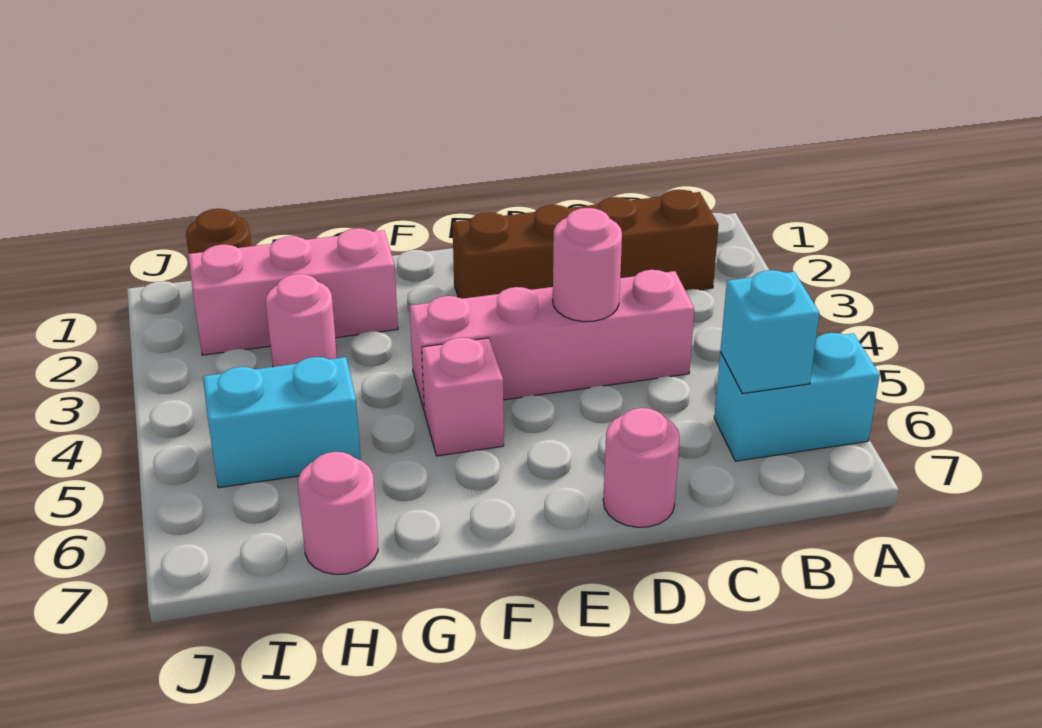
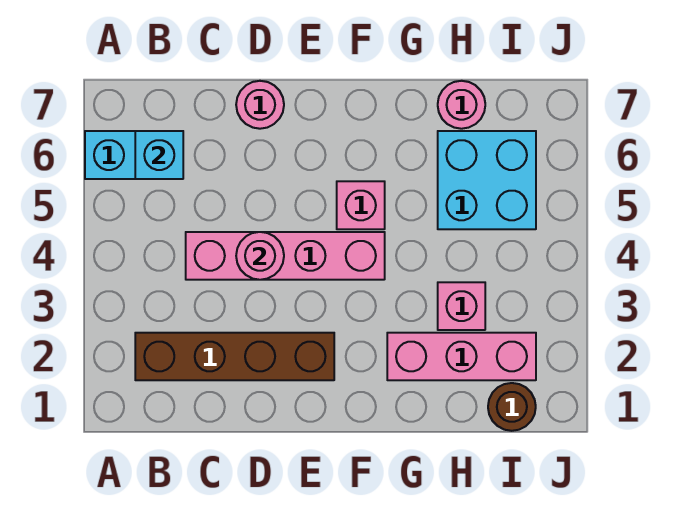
pink round brick H3 level 1 -> pink brick H3 level 1
cyan brick H5:I5 level 1 -> cyan brick H5:I6 level 1

